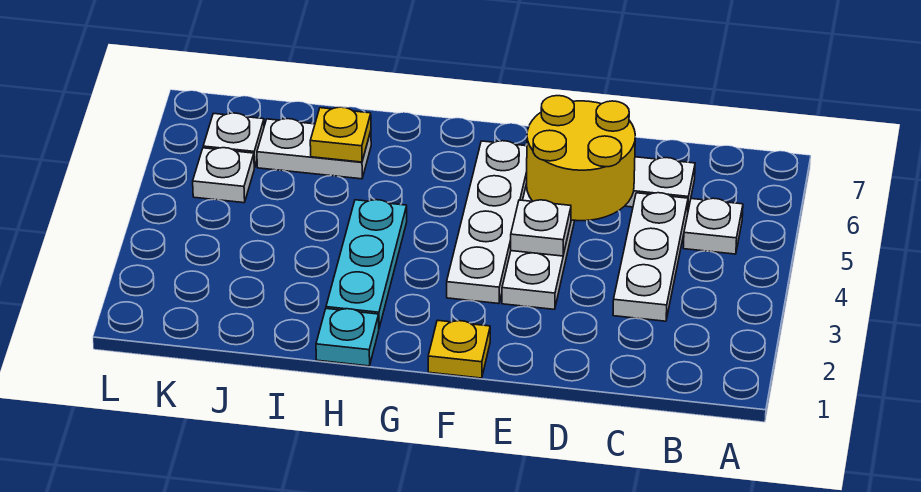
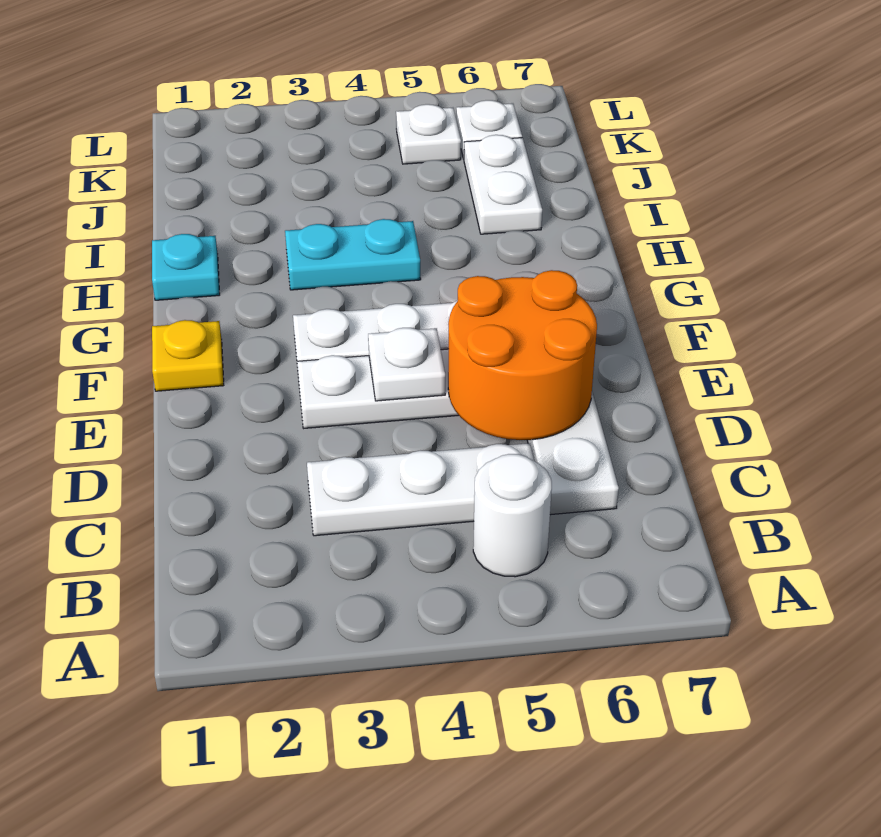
white plate B5 level 1 -> white round brick B5 level 1
yellow round brick D5:E6 level 2 -> orange round brick D5:E6 level 2
cyan plate H2:H4 level 1 -> cyan plate H3:H4 level 1
yellow plate I6 level 2 -> none

